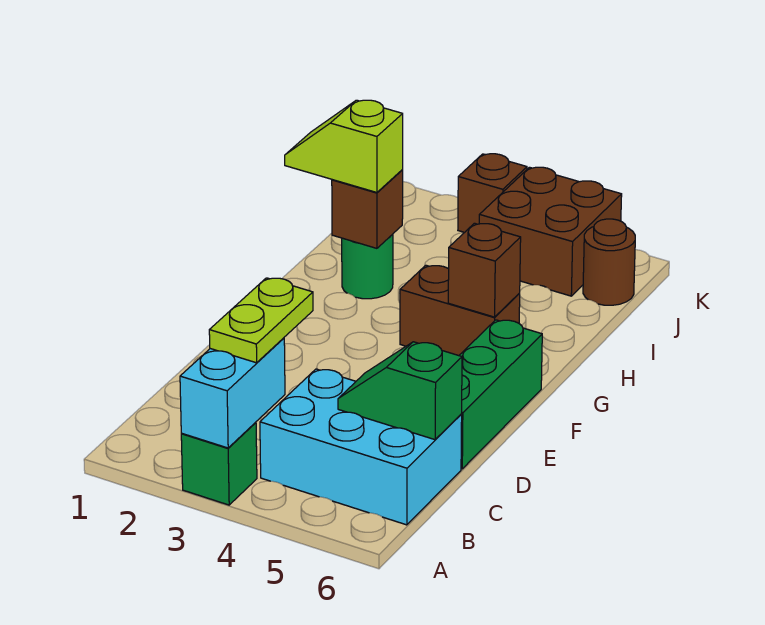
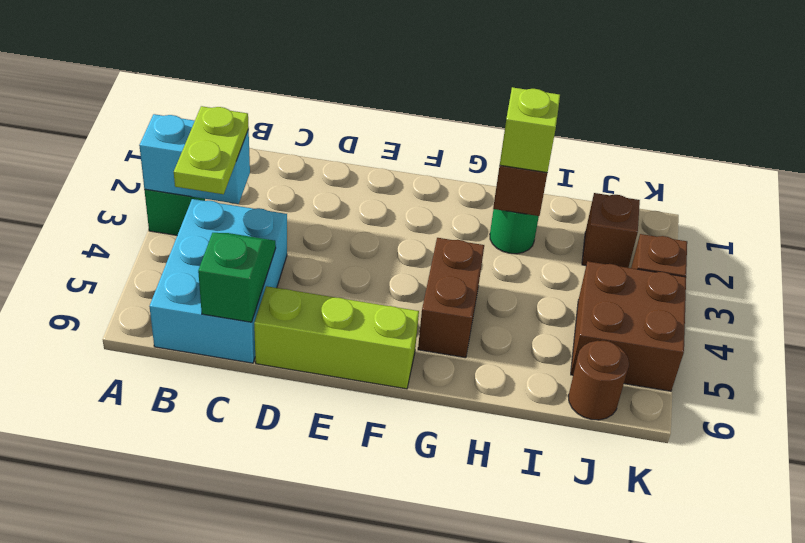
lime plate B3:C3 level 3 -> lime plate B3:B4 level 3
green brick D6:F6 level 1 -> lime brick D6:F6 level 1
brown brick G5 level 2 -> brown brick J2 level 1

